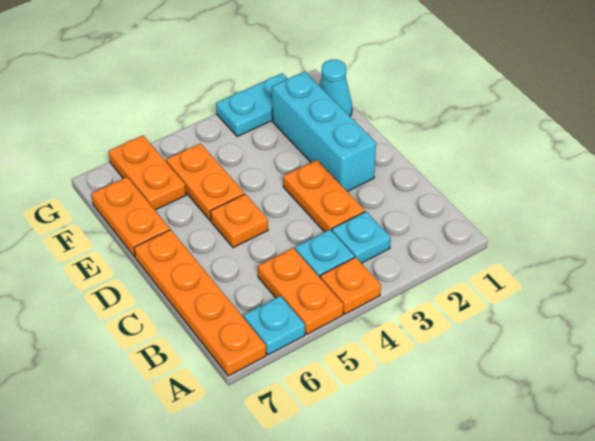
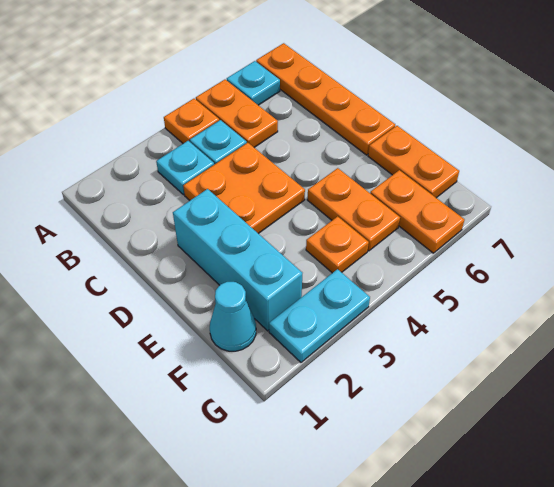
orange plate C3:D3 level 1 -> orange plate C3:D4 level 1
orange plate D5 level 1 -> orange plate F4 level 1

